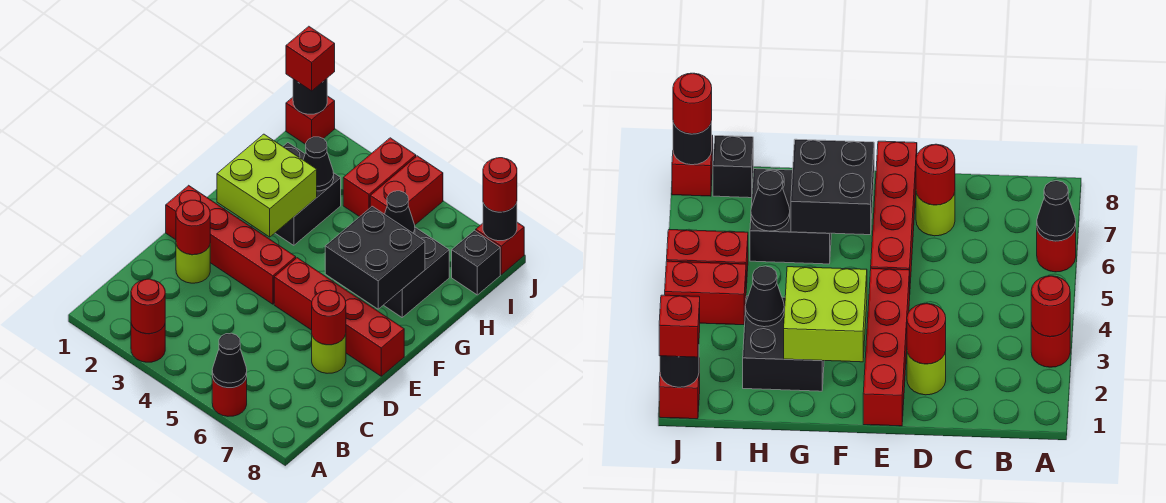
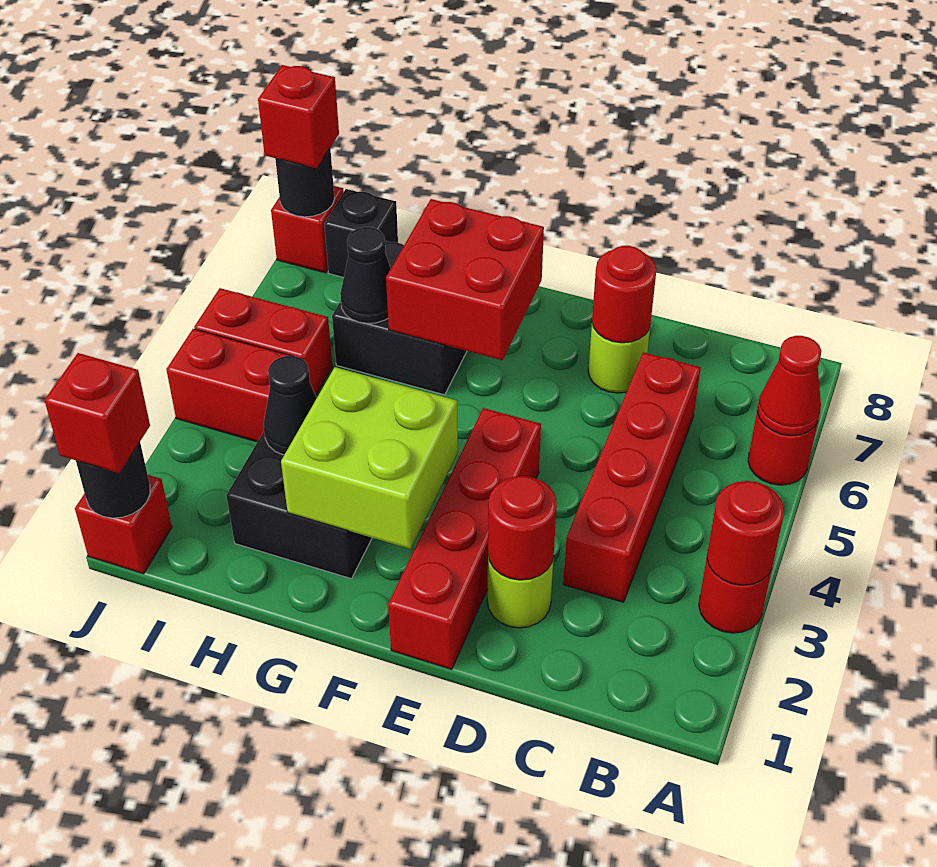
black cone A6 level 2 -> red cone A6 level 2
red brick E5:E8 level 1 -> red brick C3:C6 level 1
black brick F6:G7 level 2 -> red brick F6:G7 level 2
red round brick J8 level 3 -> red brick J8 level 3

